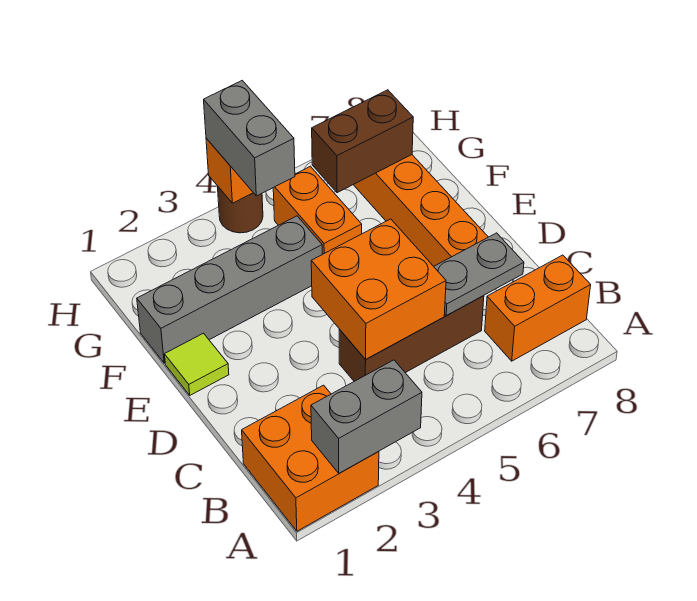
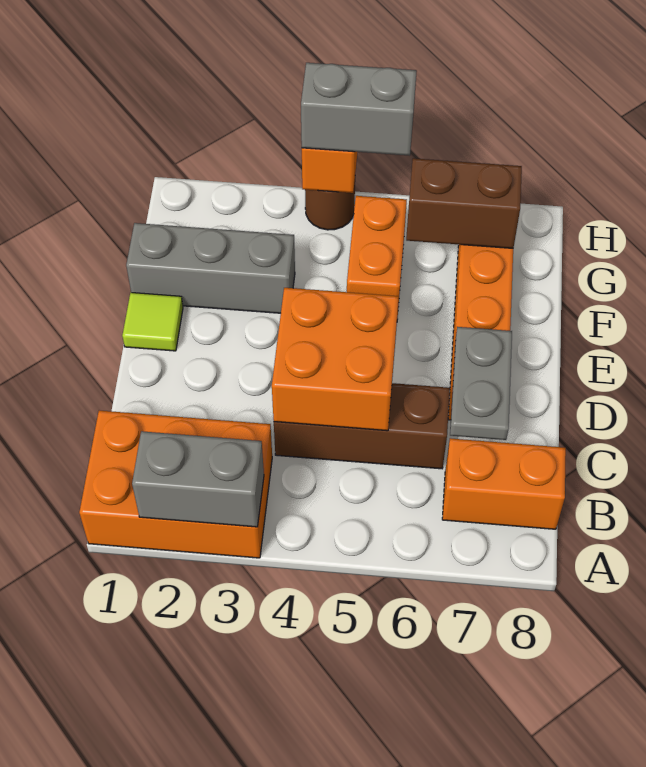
orange brick A1:B2 level 1 -> orange brick A1:B3 level 1
grey plate C6:C7 level 2 -> grey plate C7:D7 level 2
grey brick F1:F4 level 1 -> grey brick F1:F3 level 1
grey brick G4:H4 level 3 -> grey brick H4:H5 level 3

